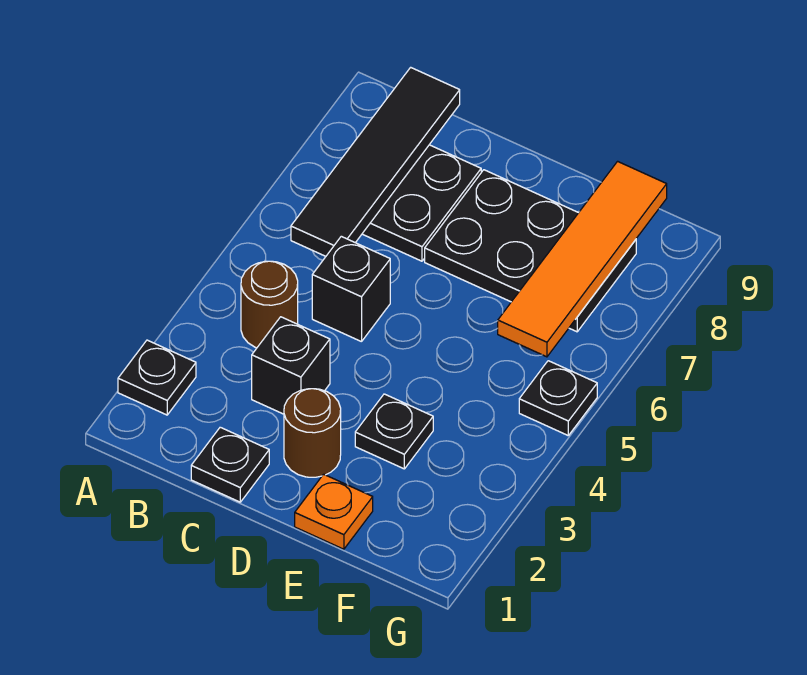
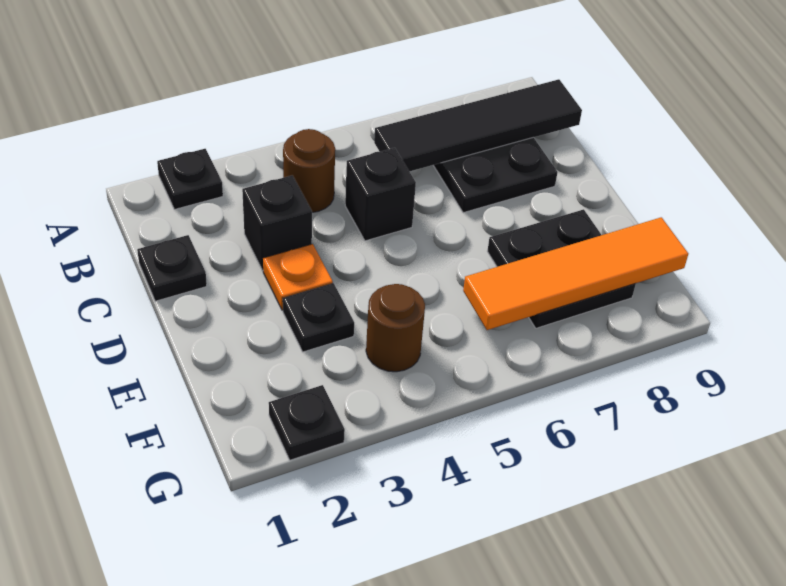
brown round brick D2 level 1 -> brown round brick F4 level 1
black plate D7:F8 level 1 -> black plate E7:F8 level 1
orange plate E1 level 1 -> orange plate D3 level 1
black plate G5 level 1 -> black plate G2 level 1

